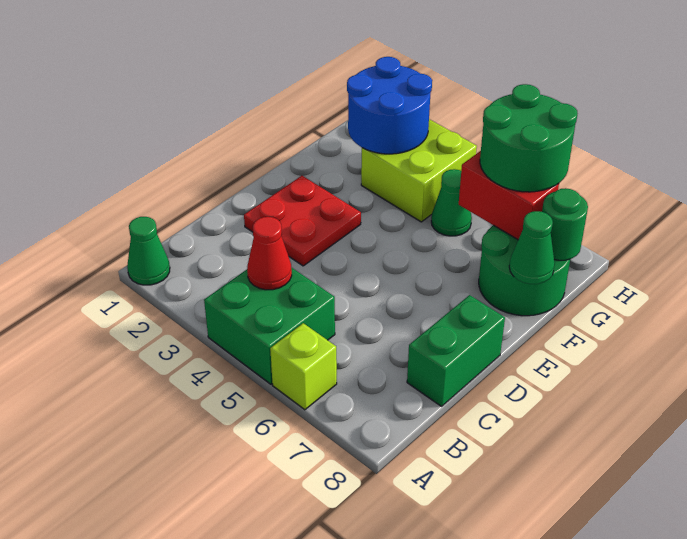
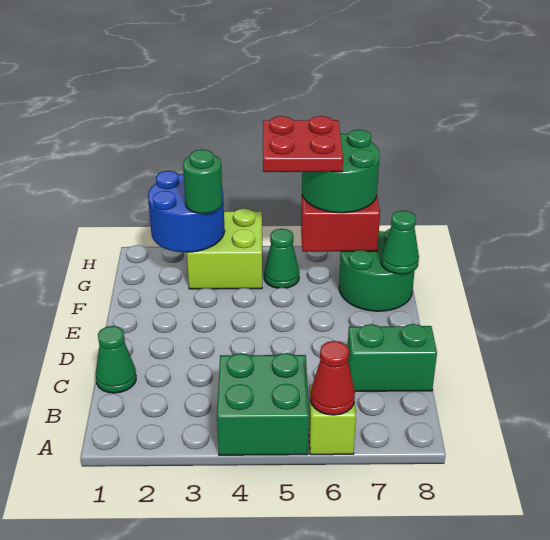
green cone A1 level 1 -> green cone C1 level 1
red cone B4 level 2 -> red cone A6 level 2
green brick C8:D8 level 1 -> green brick C7:C8 level 1
red plate D2:E3 level 1 -> red plate G5:H6 level 4
green round brick G8 level 2 -> green round brick G3 level 3

